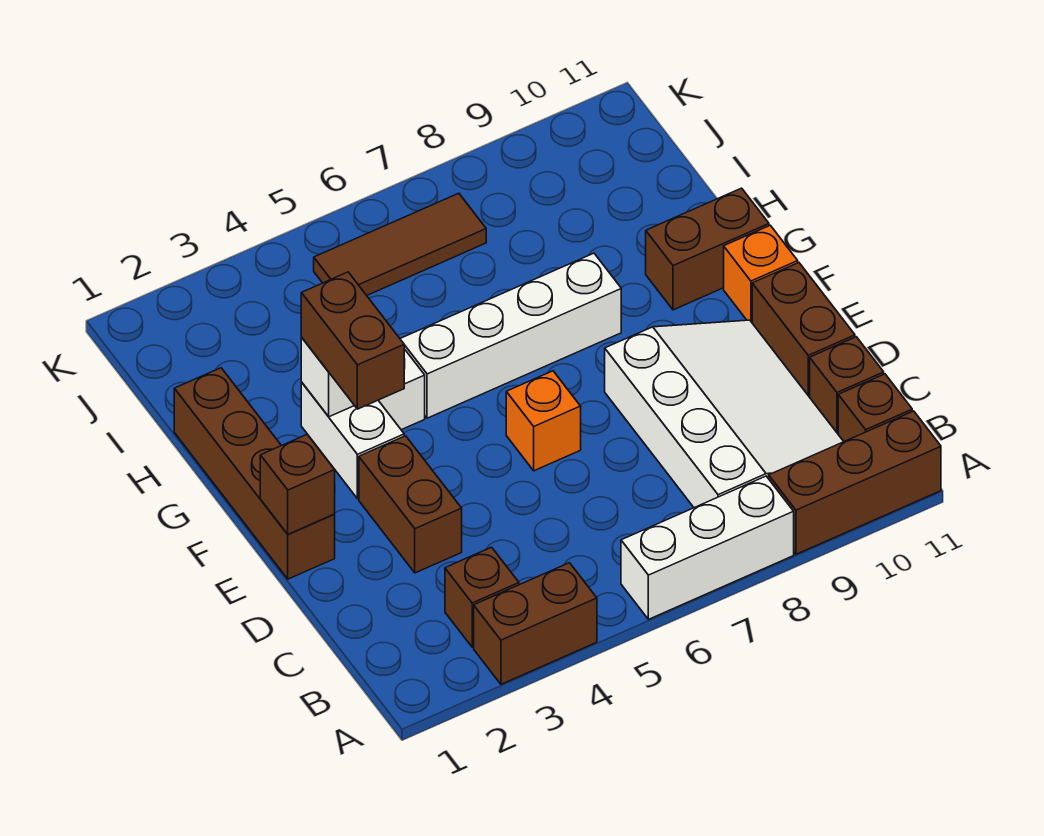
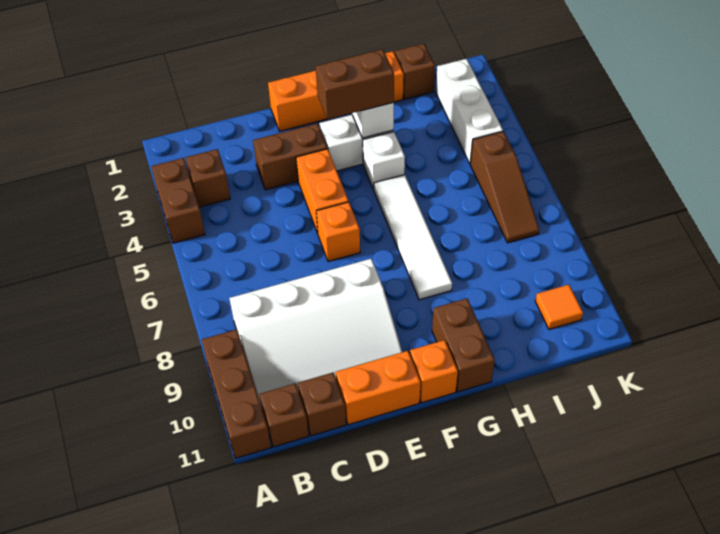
white brick A6:A8 level 1 -> white brick J2:J4 level 1
brown brick D11:E11 level 1 -> orange brick D11:E11 level 1
brown brick E1:H1 level 1 -> orange brick E1:H1 level 1
brown brick E1 level 2 -> brown brick I1 level 1
none -> orange brick E4:E5 level 1
white brick G5:G8 level 1 -> white tile G5:G8 level 1
brown tile J5:J7 level 1 -> brown slope J5:J7 level 1 top 5
none -> orange tile J10 level 1

